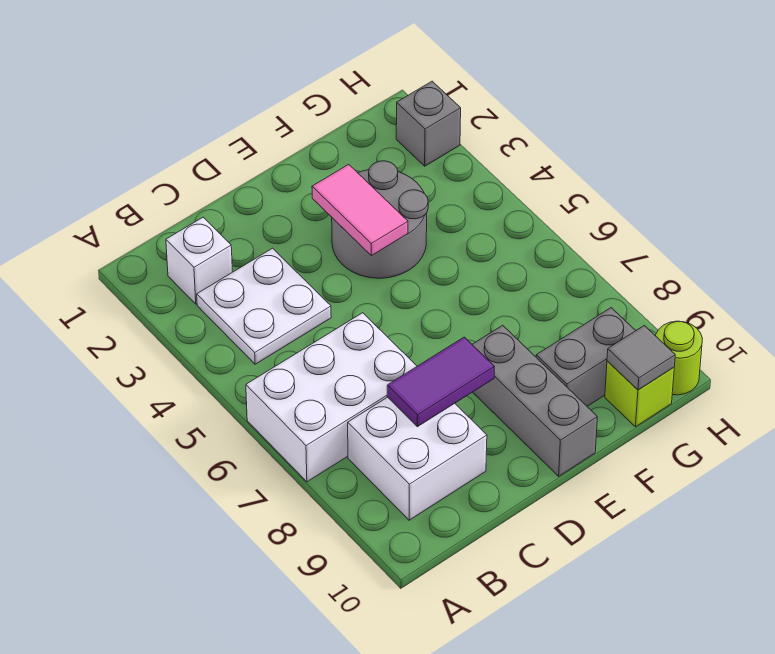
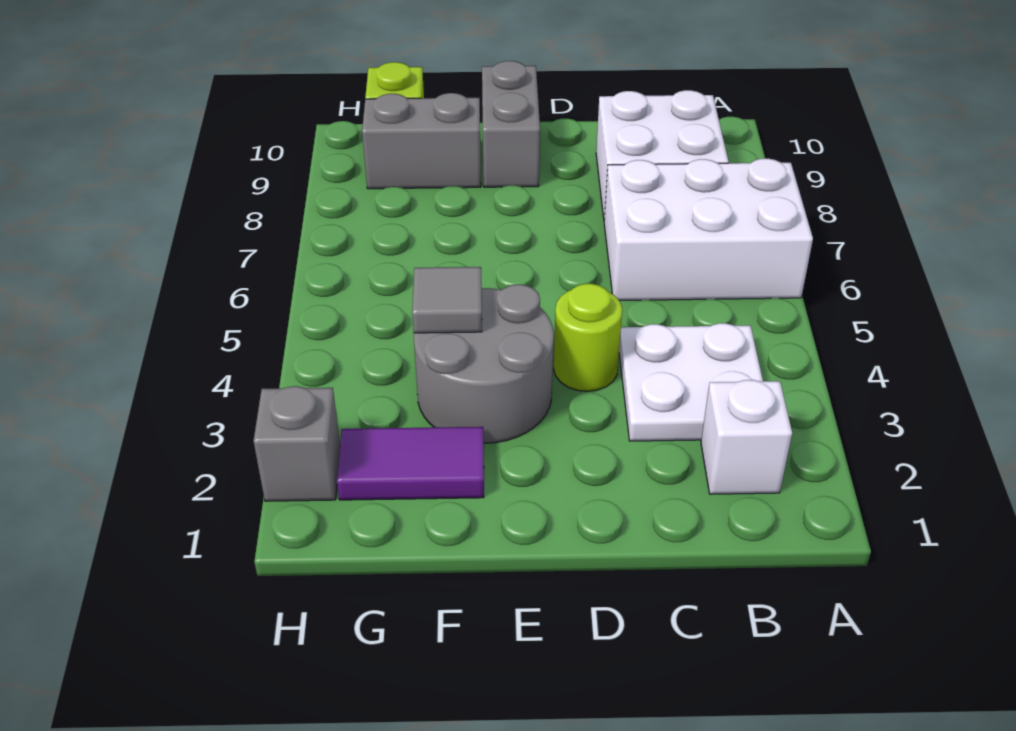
purple tile C8:D8 level 2 -> purple tile F2:G2 level 1
pink tile E3:E4 level 2 -> none
grey brick E8:E10 level 1 -> grey brick E9:E10 level 1
grey tile G10 level 2 -> grey tile F4 level 2
lime round brick H10 level 1 -> lime round brick D4 level 1

